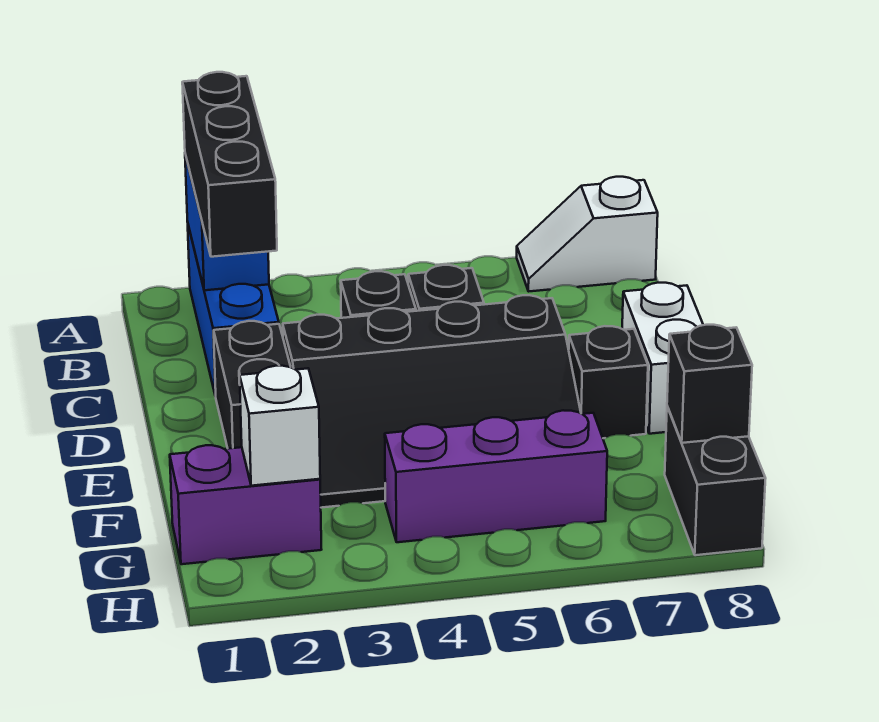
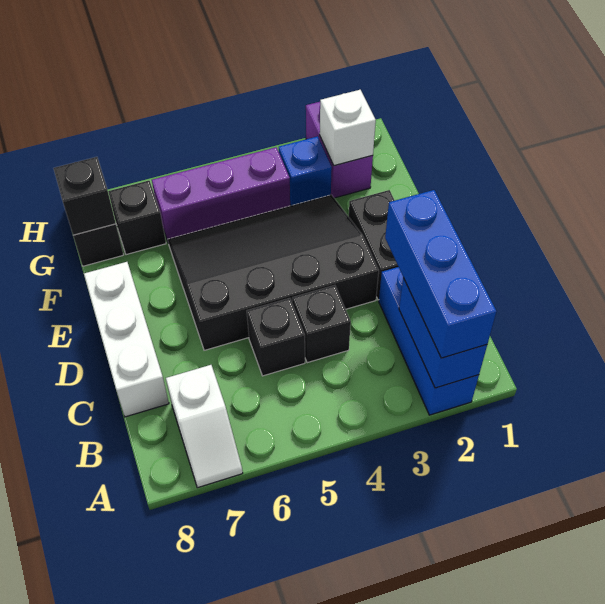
black brick A2:C2 level 3 -> blue brick A2:C2 level 3
white slope A7:A8 level 1 top 8 -> white slope A7:B7 level 1 top B
white brick D8:E8 level 1 -> white brick C8:E8 level 1
black brick E7 level 1 -> black brick G7 level 1
purple brick G1:G2 level 1 -> purple brick G2:H2 level 1
none -> blue brick G3 level 1

